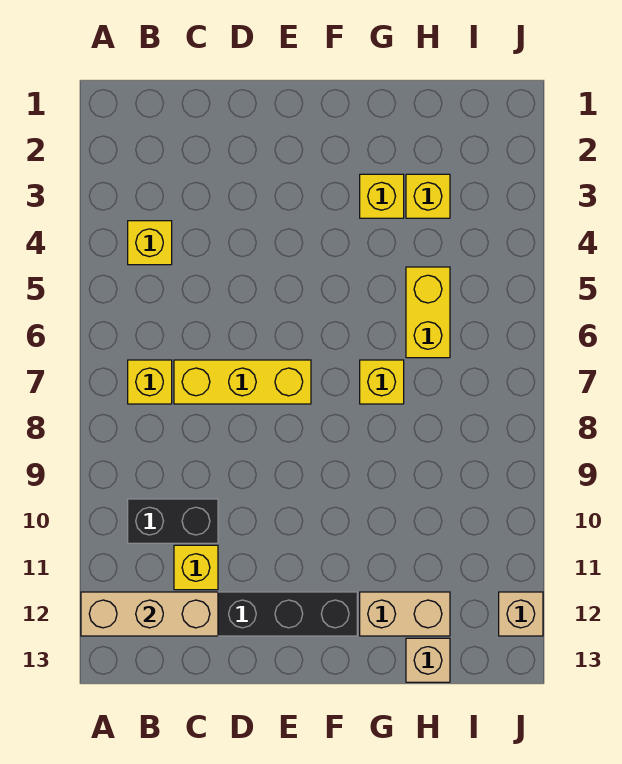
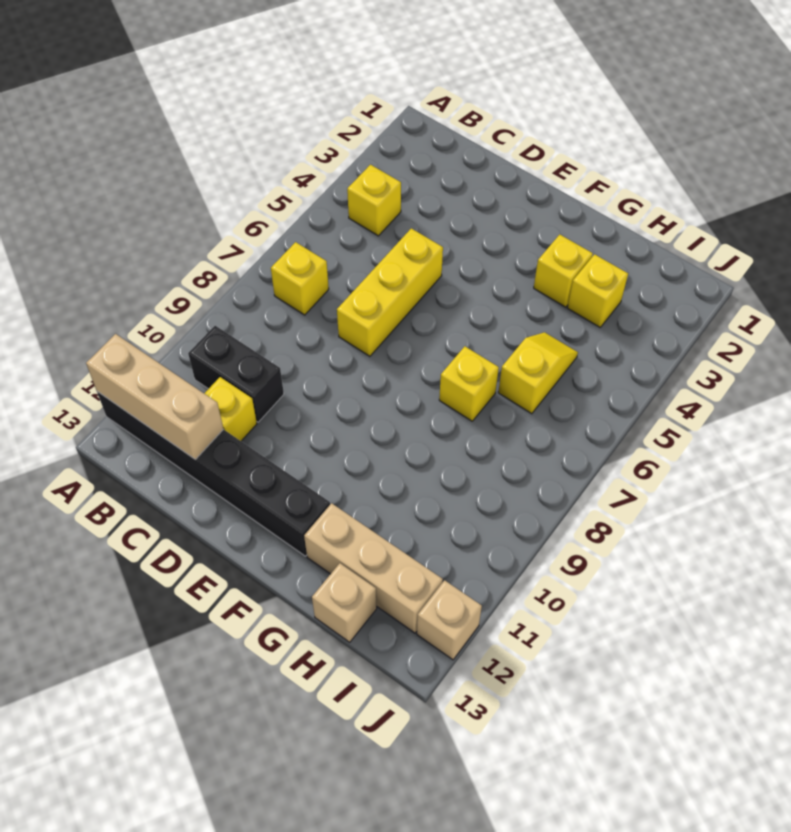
yellow brick C7:E7 level 1 -> yellow brick D5:D7 level 1
tan brick G12:H12 level 1 -> tan brick G12:I12 level 1
yellow brick H5:H6 level 1 -> yellow slope H5:H6 level 1 top 6

